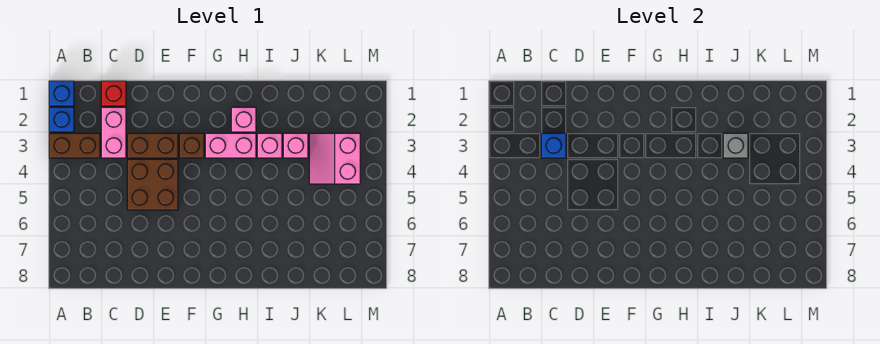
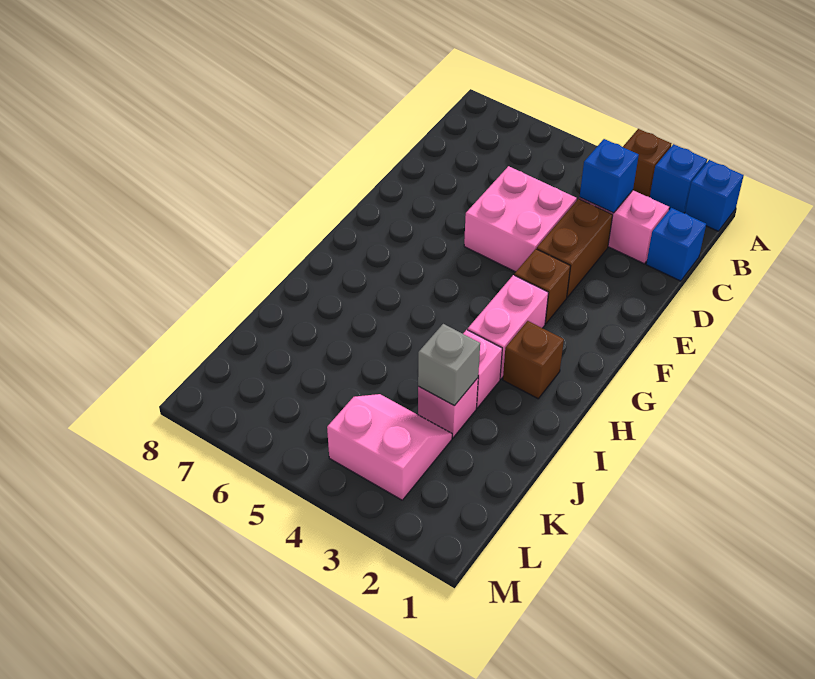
brown brick A3:B3 level 1 -> brown brick A3 level 1
red brick C1 level 1 -> blue brick C1 level 1
brown brick D4:E5 level 1 -> pink brick D4:E5 level 1
pink brick H2 level 1 -> brown brick H2 level 1

